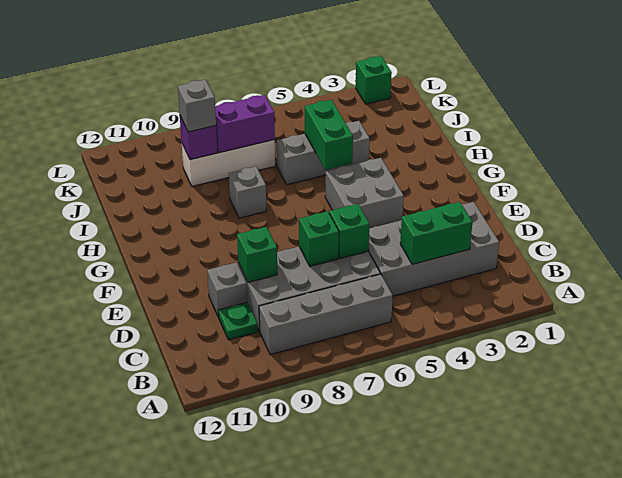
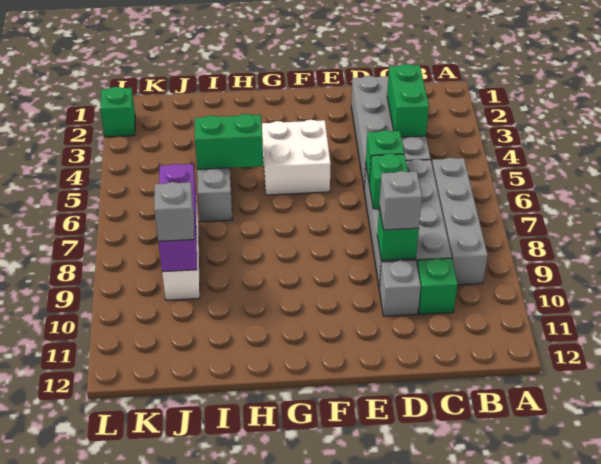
green plate C10 level 1 -> green brick C10 level 1
grey brick F4:G5 level 1 -> white brick F4:G5 level 1
grey brick H8 level 1 -> grey brick D9 level 3

